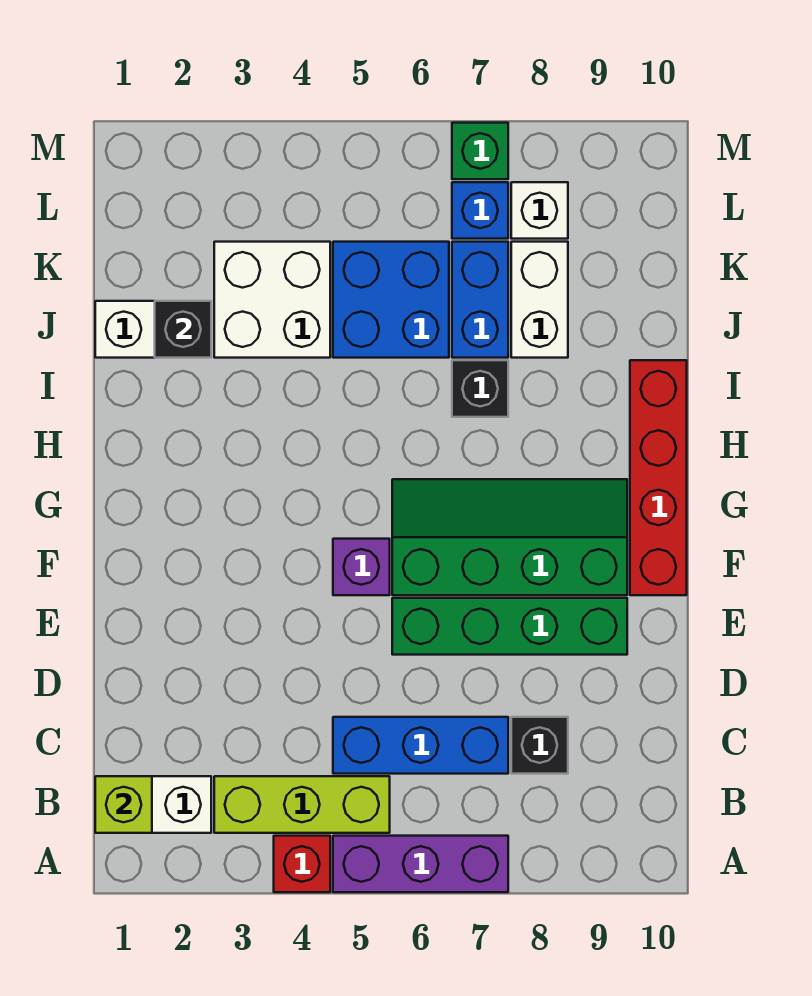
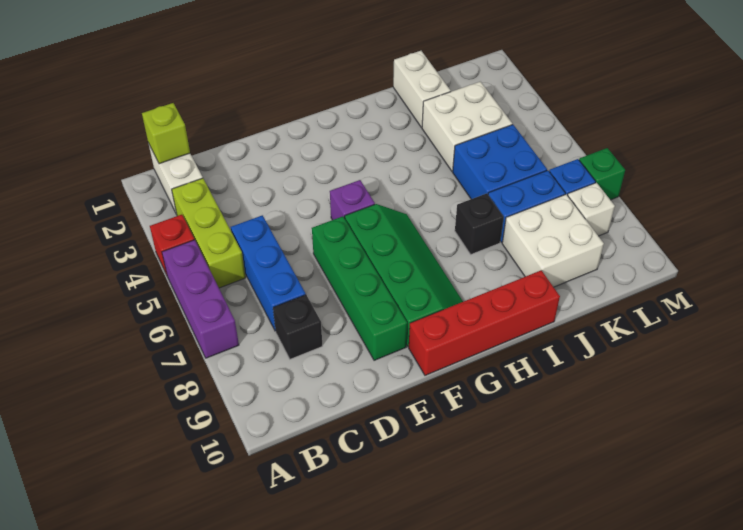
black brick J2 level 2 -> none
white brick J8:K8 level 1 -> white brick J8:K9 level 1

